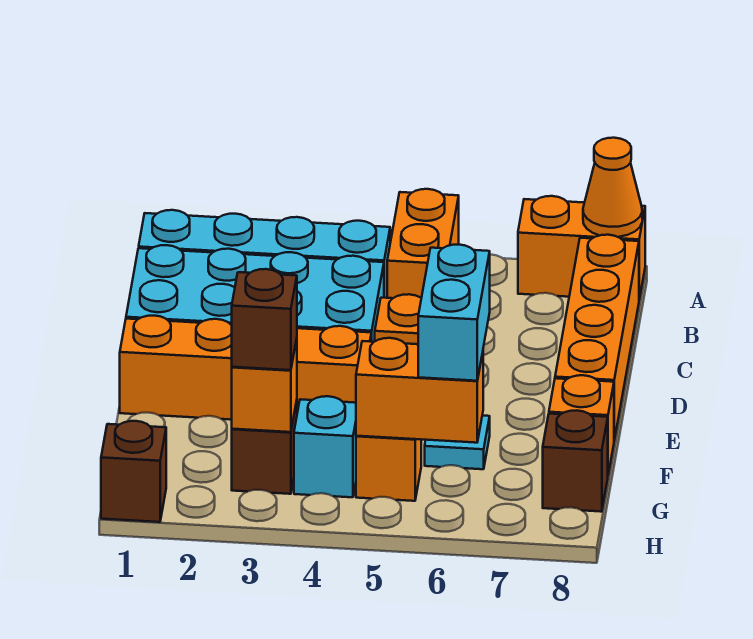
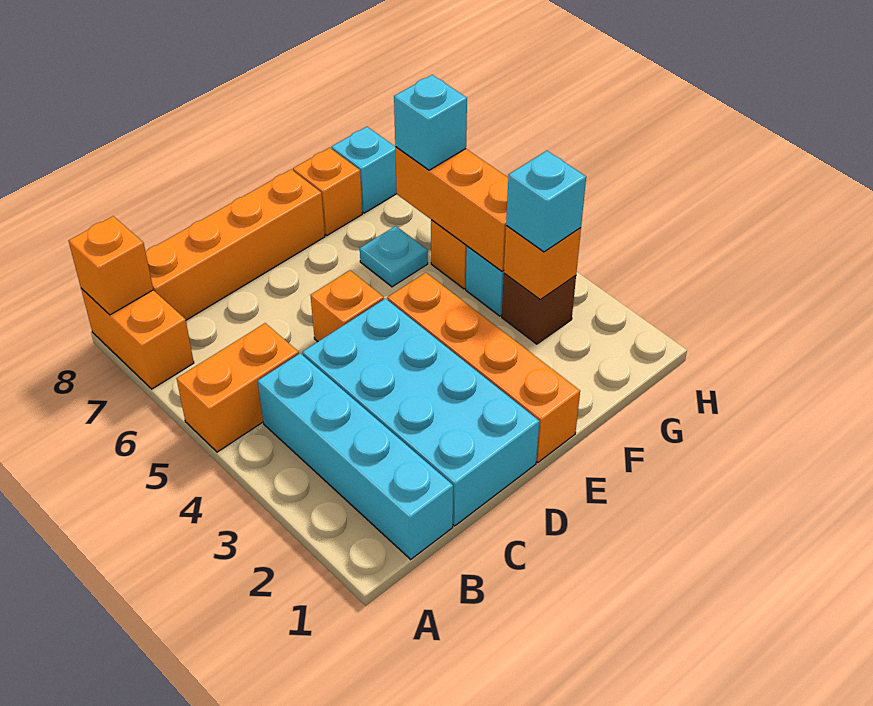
orange cone A8 level 2 -> orange brick A8 level 2
cyan brick F6:G6 level 3 -> cyan brick G6 level 3
brown brick G3 level 3 -> cyan brick G3 level 3
orange brick G5:G6 level 2 -> orange brick G4:G6 level 2
brown brick G8 level 1 -> cyan brick G8 level 1
brown brick H1 level 1 -> none

